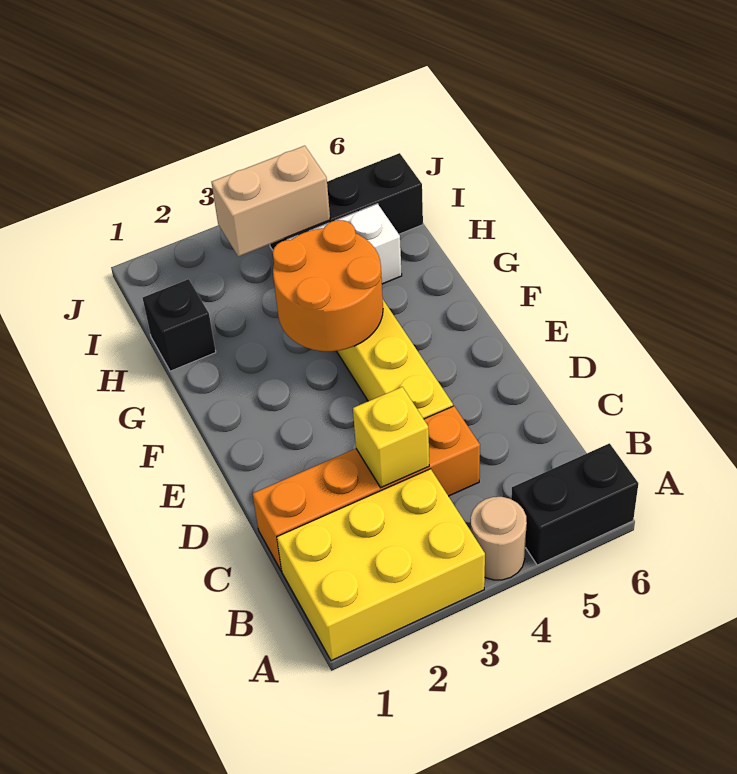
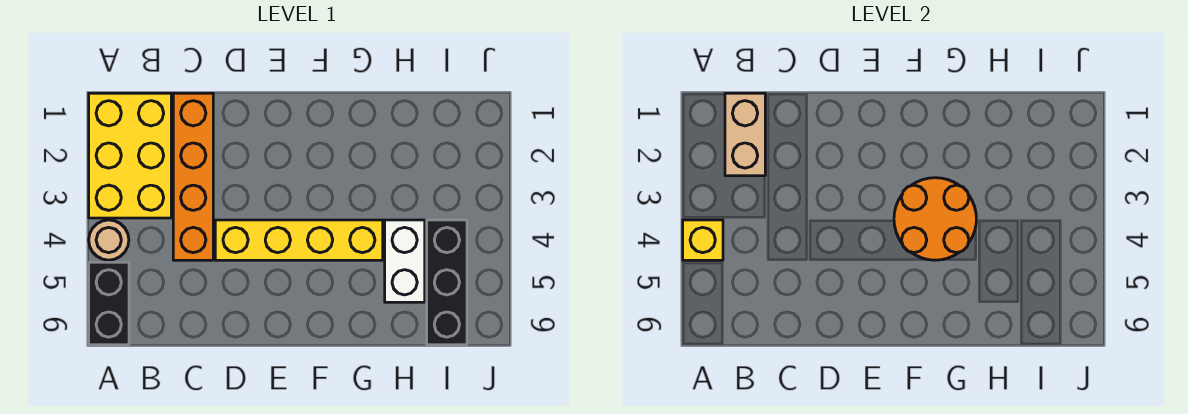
yellow brick C3 level 2 -> yellow brick A4 level 2
black brick H1 level 1 -> none
tan brick I3:I4 level 2 -> tan brick B1:B2 level 2

